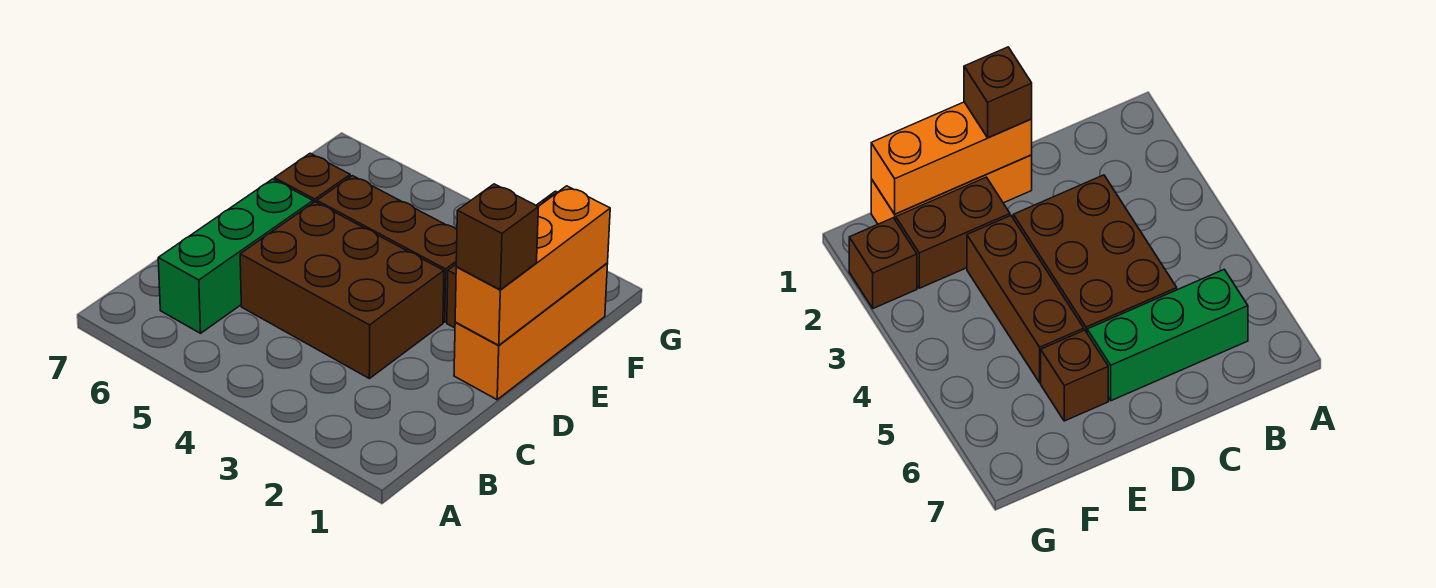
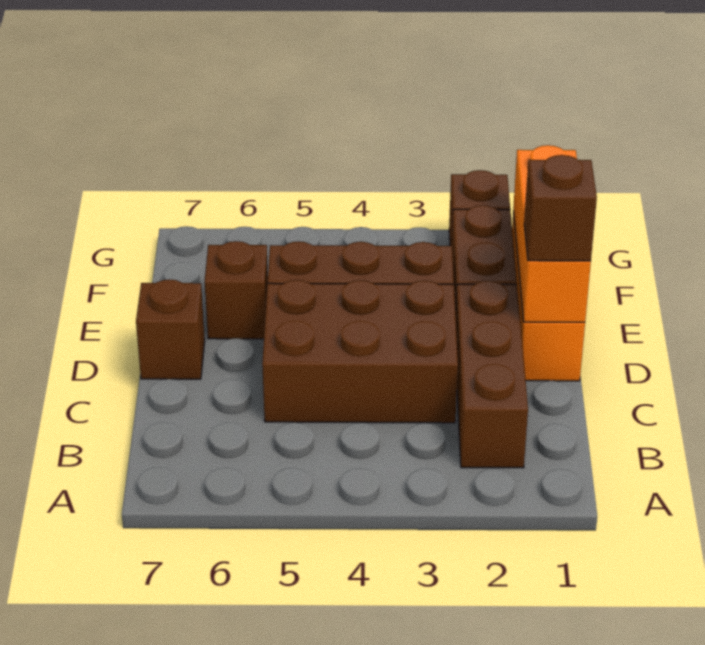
none -> brown brick B2:D2 level 1
green brick B6:D6 level 1 -> none
none -> brown brick D7 level 1

